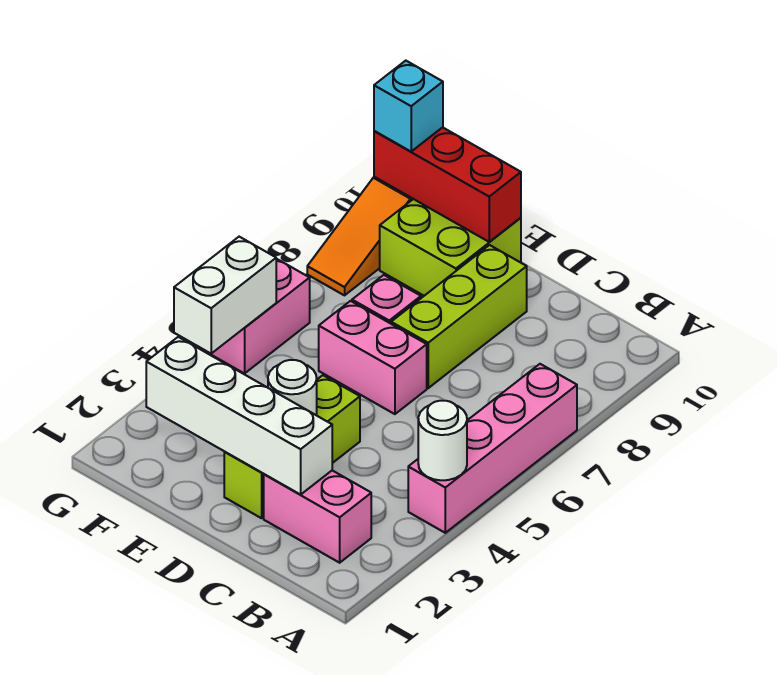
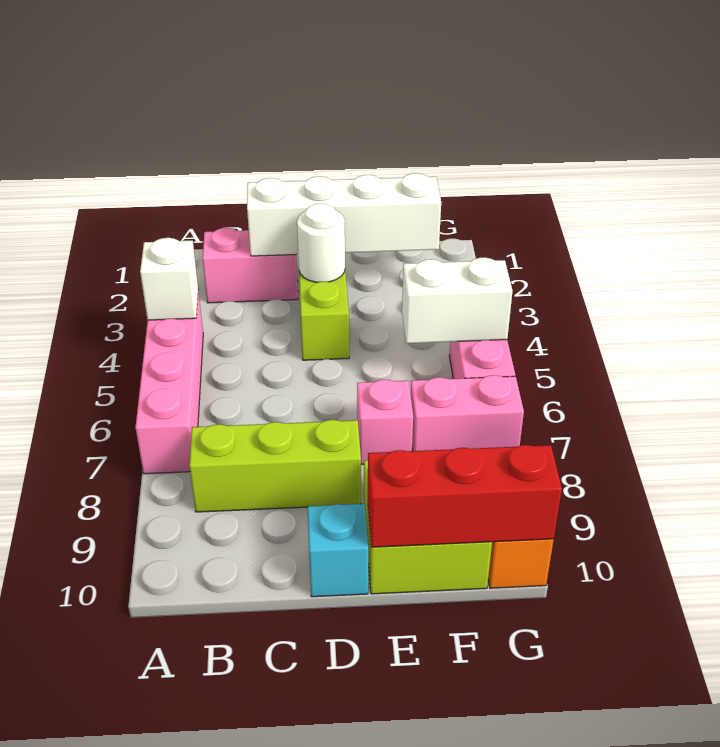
white round brick A4 level 2 -> white brick A4 level 2
pink brick D6:E6 level 1 -> pink brick F7:G7 level 1
lime brick D7:D9 level 1 -> lime brick B8:D8 level 1
white brick G4:G5 level 2 -> white brick F5:G5 level 2
cyan brick G10 level 3 -> cyan brick D10 level 1

